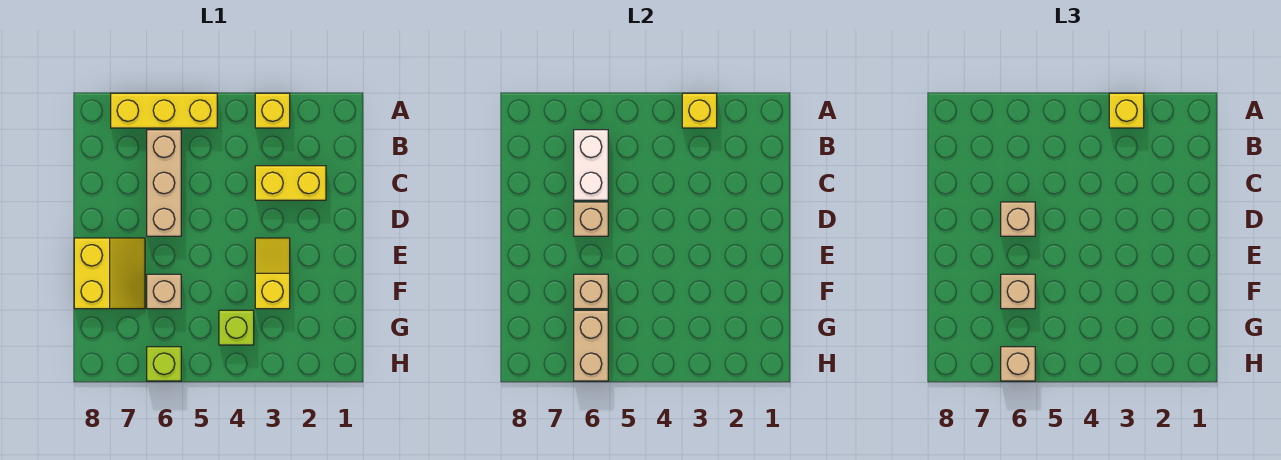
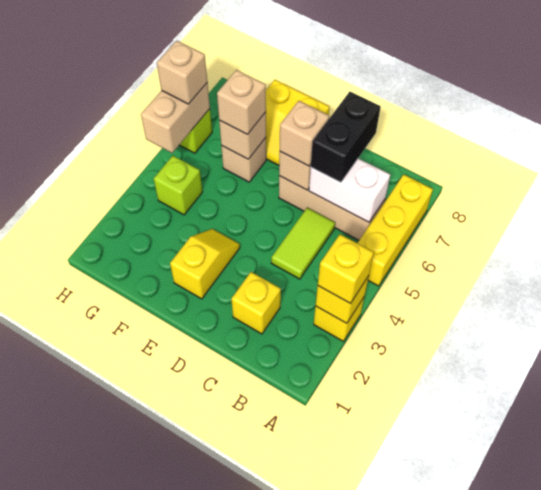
yellow brick C2:C3 level 1 -> yellow brick C2 level 1
none -> lime tile C4:C5 level 1
none -> black brick C6:C7 level 3
yellow slope E3:F3 level 1 top F -> yellow slope E2:E3 level 1 top 2
tan brick G6:H6 level 2 -> tan brick H5:H6 level 2

